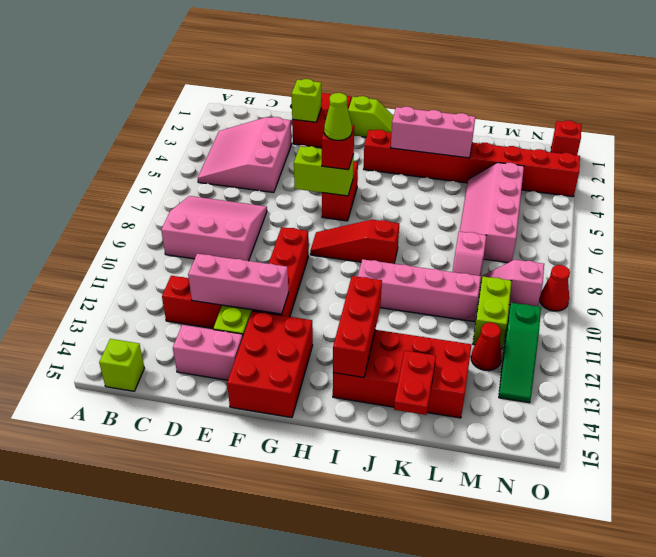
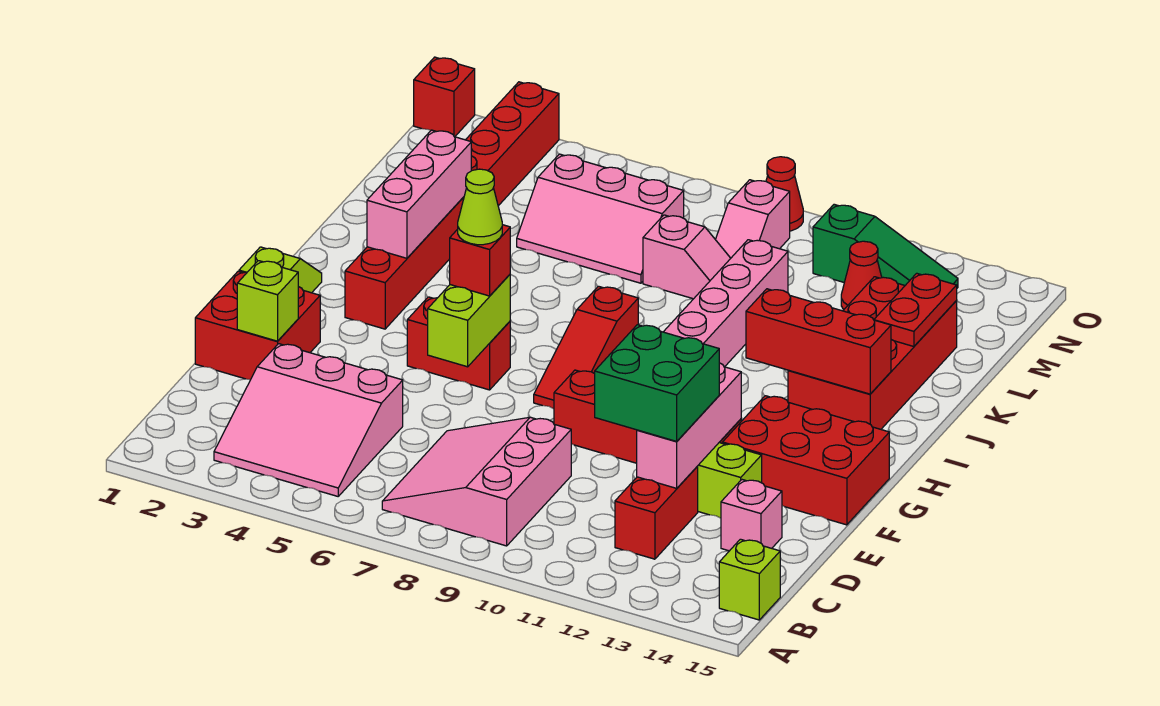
none -> green brick D11:E12 level 3
pink brick D14:E14 level 1 -> pink brick D14 level 1
red plate K14:K15 level 2 -> red plate K14:L14 level 2
pink slope L4:M7 level 1 top M -> pink slope L5:M7 level 1 top M
lime brick M10:M11 level 1 -> none

